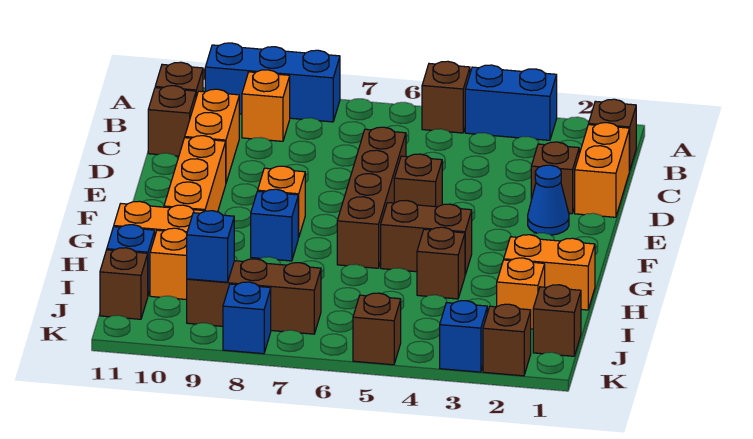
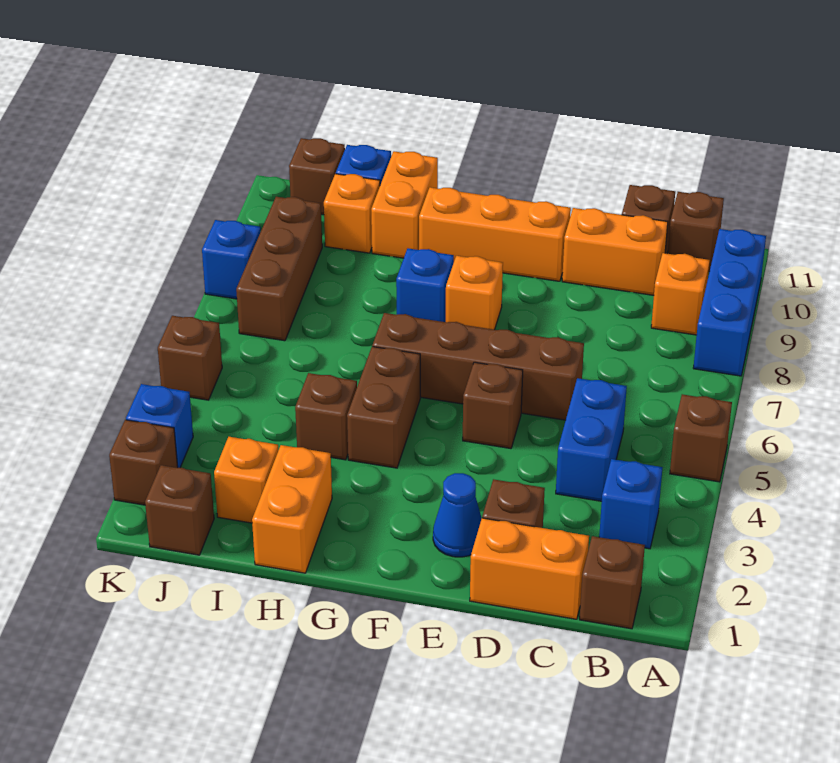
blue brick A3:A4 level 1 -> blue brick C4:C5 level 1
blue brick J9 level 2 -> blue brick B3 level 1

